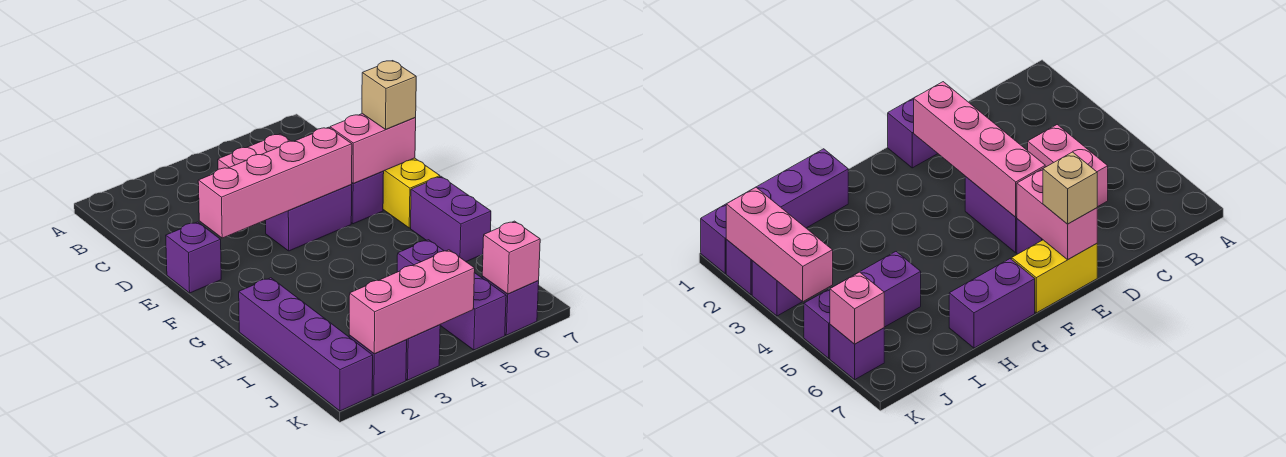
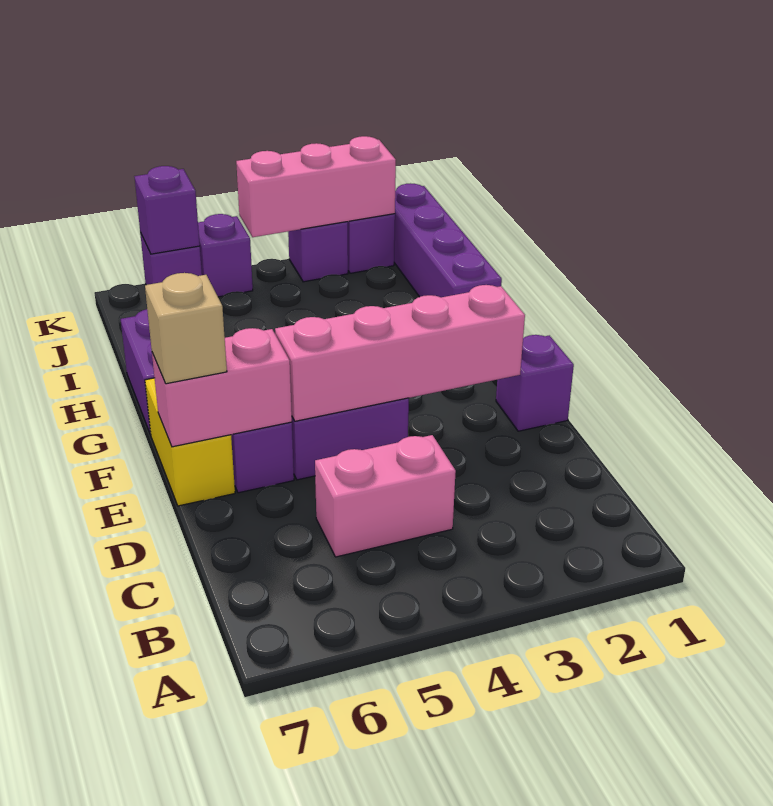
purple brick I5:K5 level 1 -> purple brick K5 level 1
pink brick K6 level 2 -> purple brick K6 level 2

